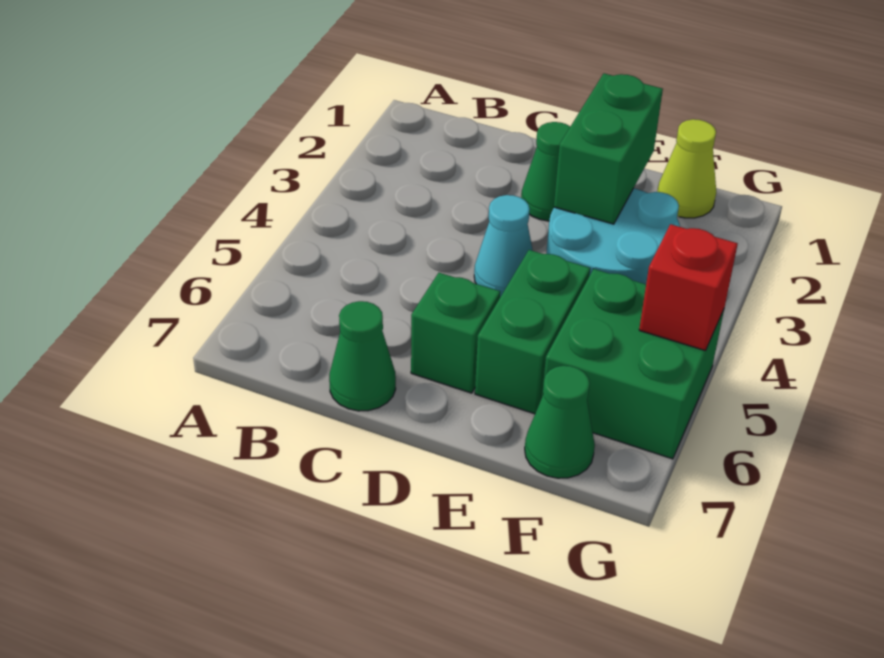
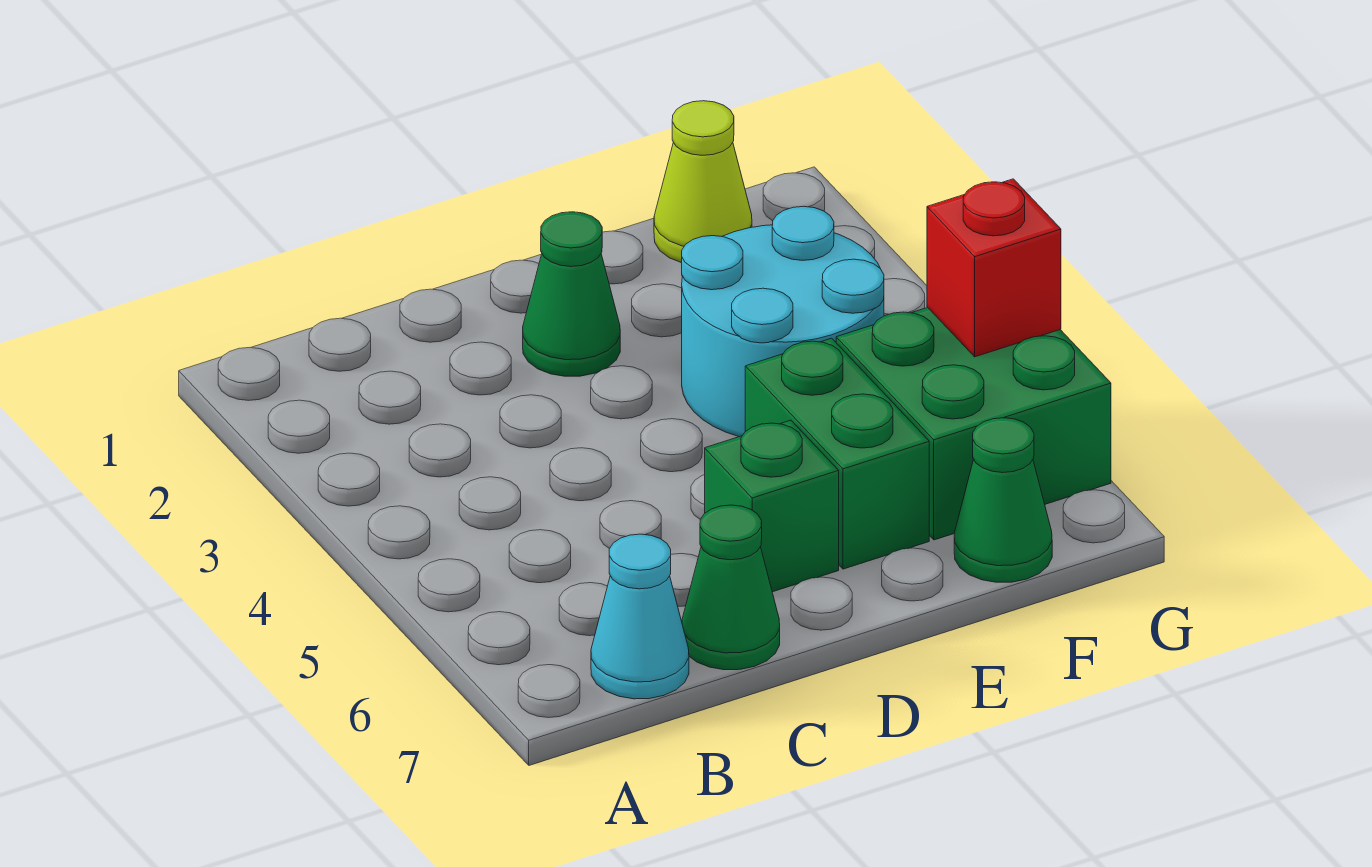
cyan cone D4 level 1 -> cyan cone B7 level 1
green brick E2:E3 level 2 -> none

